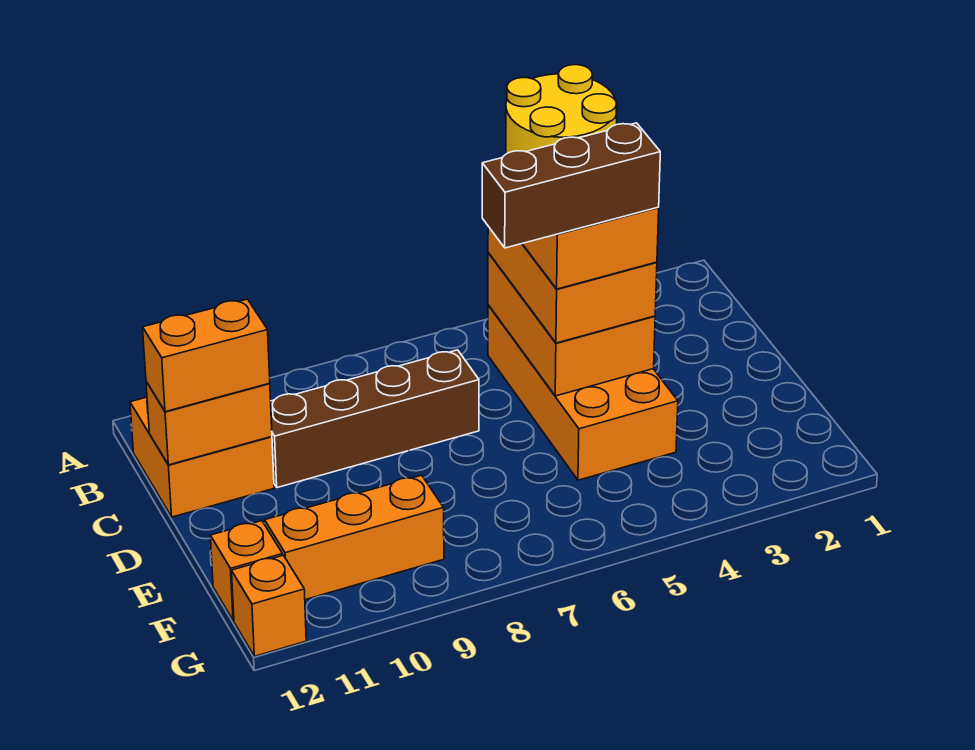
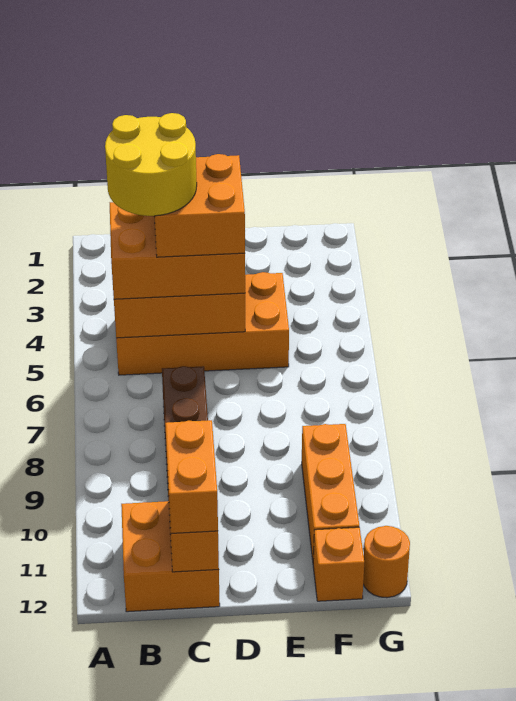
brown brick D4:D6 level 5 -> none
orange brick G12 level 1 -> orange round brick G12 level 1

